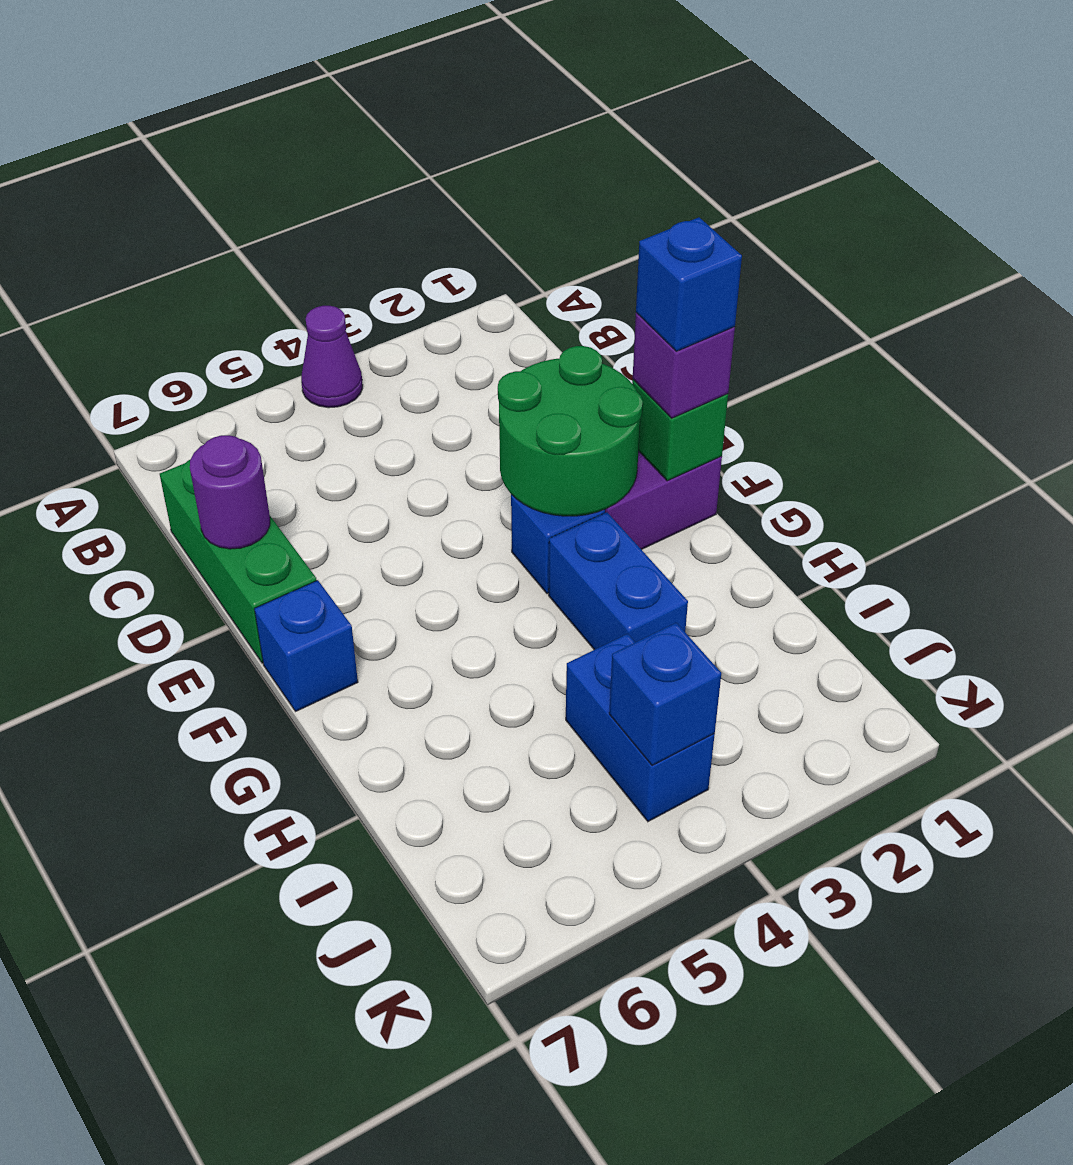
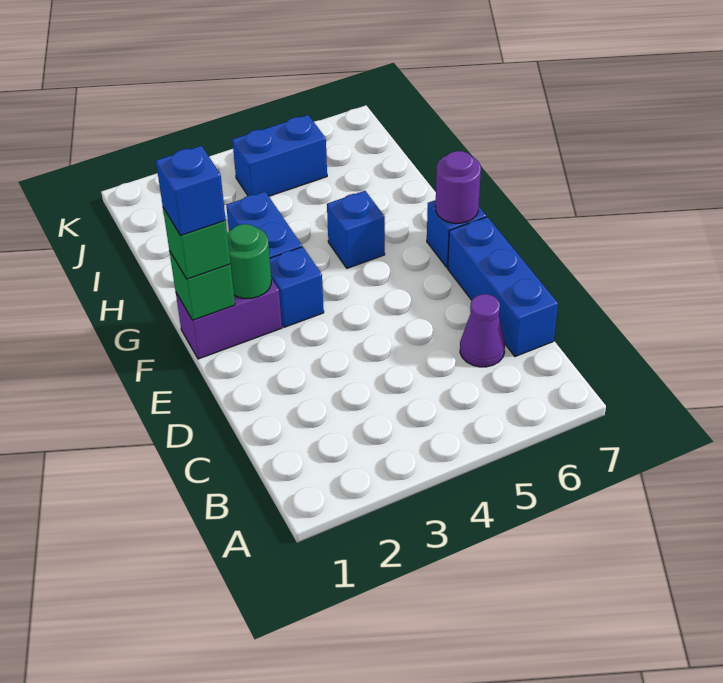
purple cone A4 level 1 -> purple cone C6 level 1
green brick C7:E7 level 1 -> blue brick C7:E7 level 1
purple round brick D7 level 2 -> purple round brick F7 level 2
green round brick E2:F3 level 2 -> green round brick F2 level 2
purple brick F1 level 3 -> green brick F1 level 3
blue brick I4:J4 level 1 -> blue brick J4:J5 level 1
blue brick J4 level 2 -> blue brick G5 level 1

